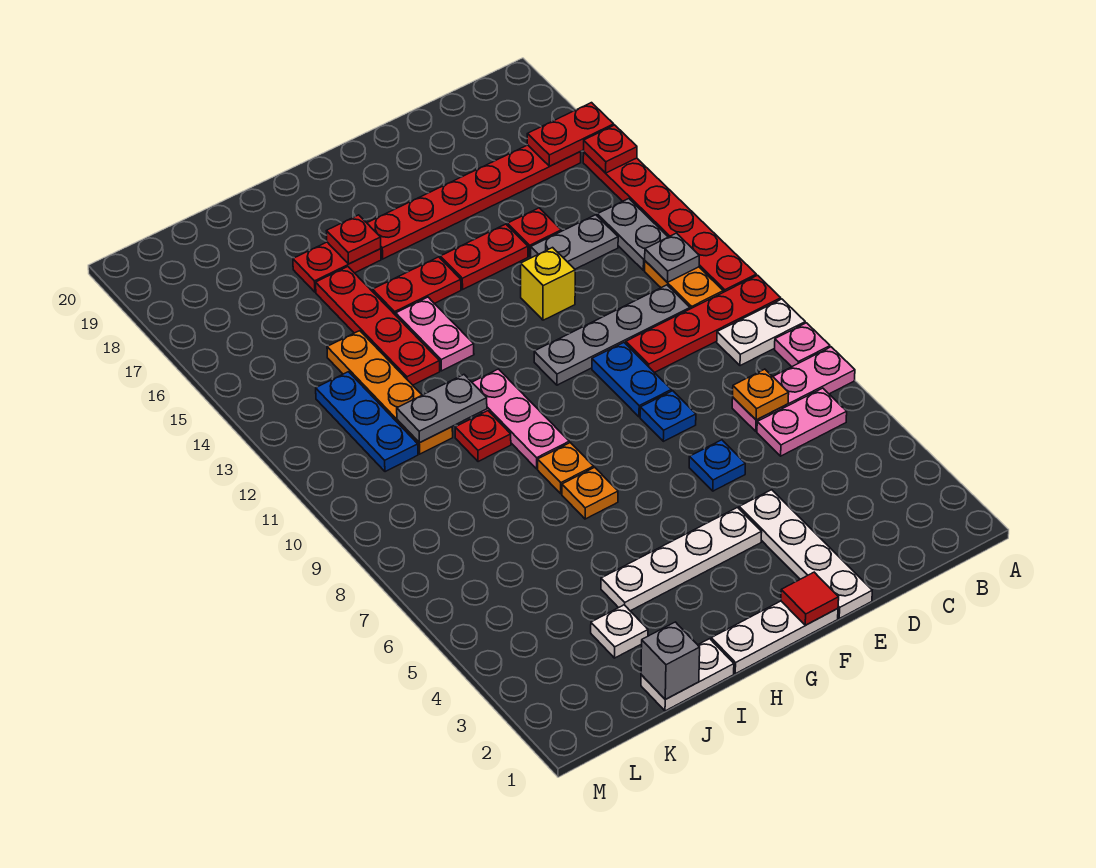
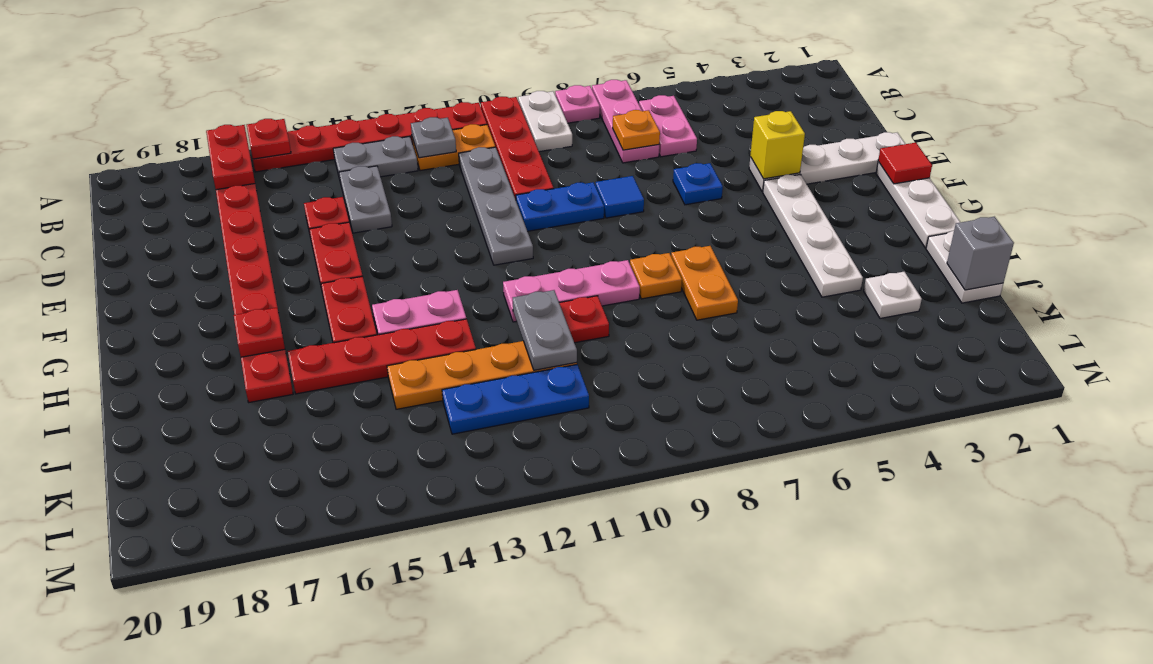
blue plate E8 level 1 -> blue tile E8 level 1
yellow brick E13 level 1 -> yellow brick E4 level 2
orange plate H7 level 1 -> orange plate H7:I7 level 1

